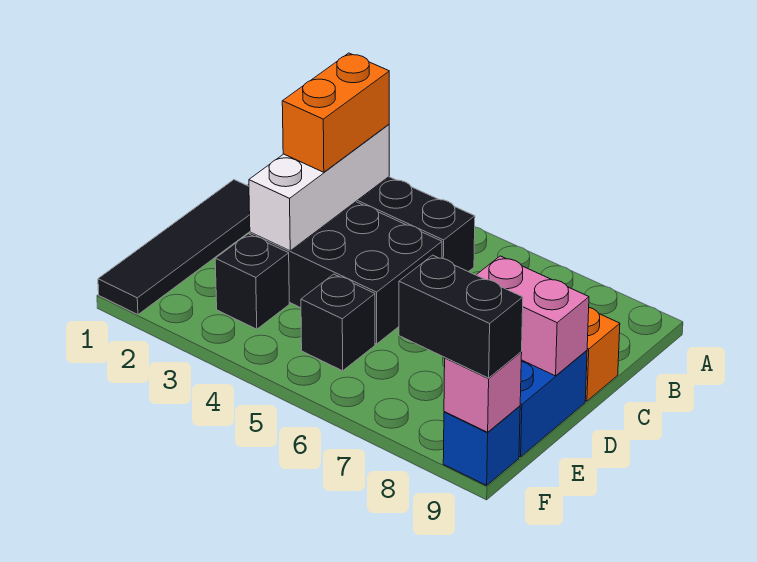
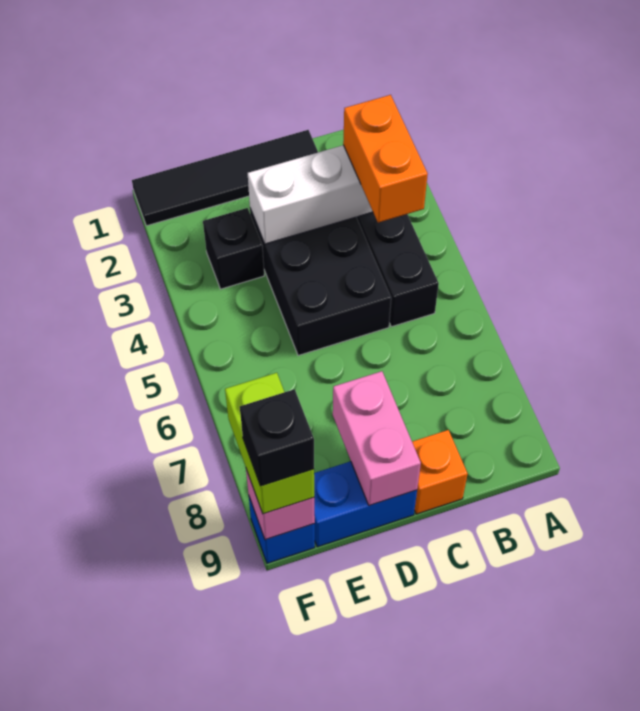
orange brick B3:C3 level 3 -> orange brick B3:B4 level 3
black brick E5 level 1 -> black brick F9 level 4
black brick F8:F9 level 3 -> lime brick F8:F9 level 3

